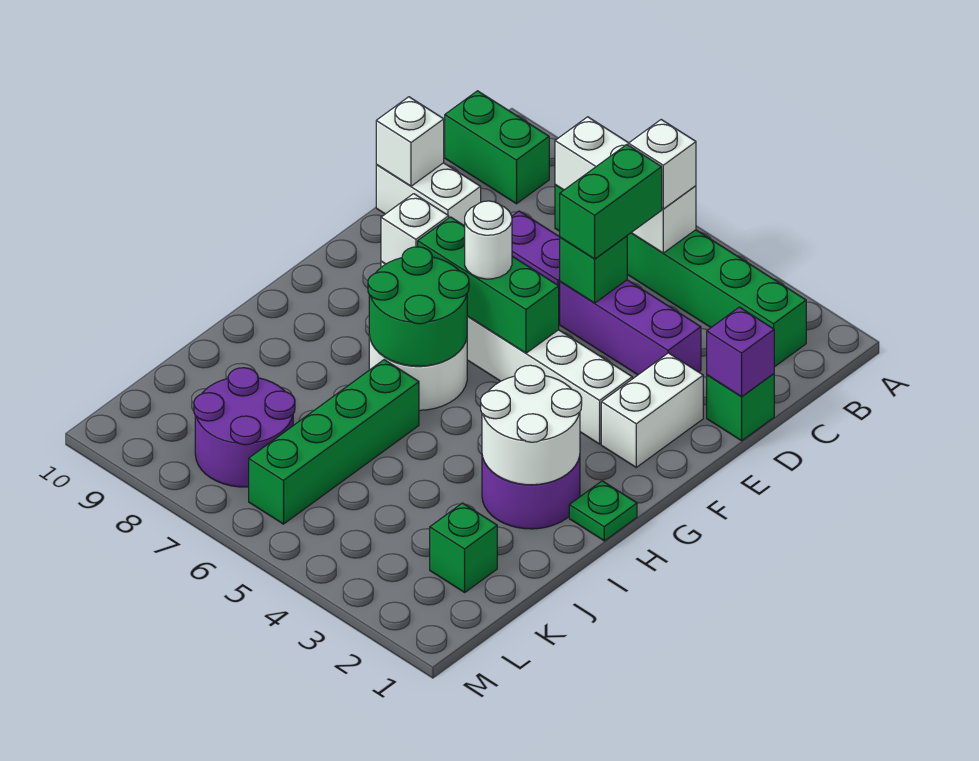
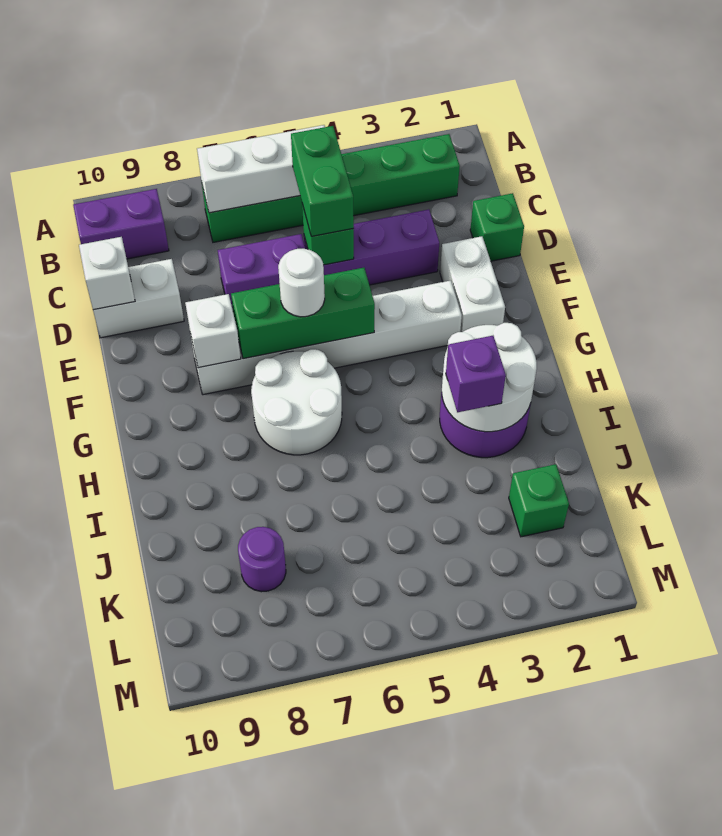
white brick B5 level 3 -> none
green brick B9:B10 level 1 -> purple brick B9:B10 level 1
purple brick D1 level 2 -> purple brick I3 level 3
green round brick G6:H7 level 2 -> none
green plate H1 level 1 -> none
green brick I6:L6 level 1 -> none
purple round brick K7:L8 level 1 -> purple round brick K8 level 1

